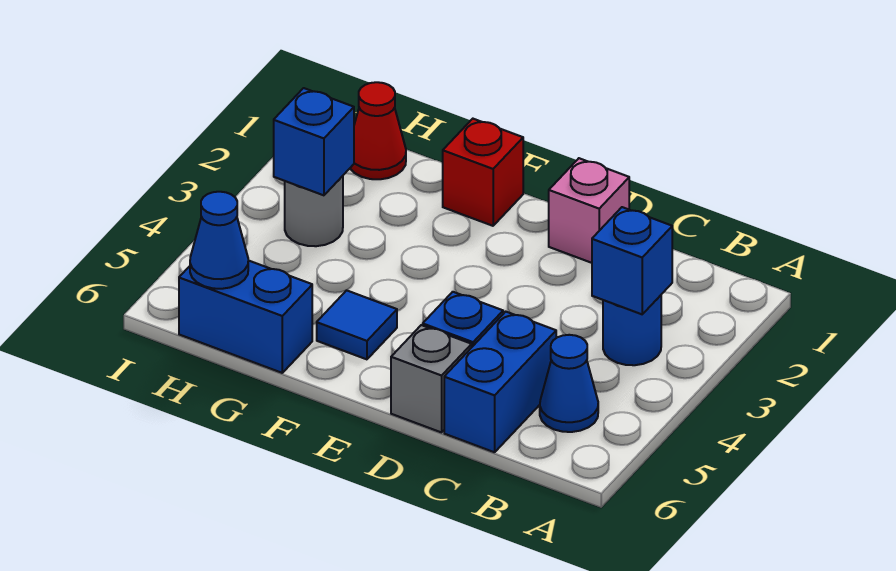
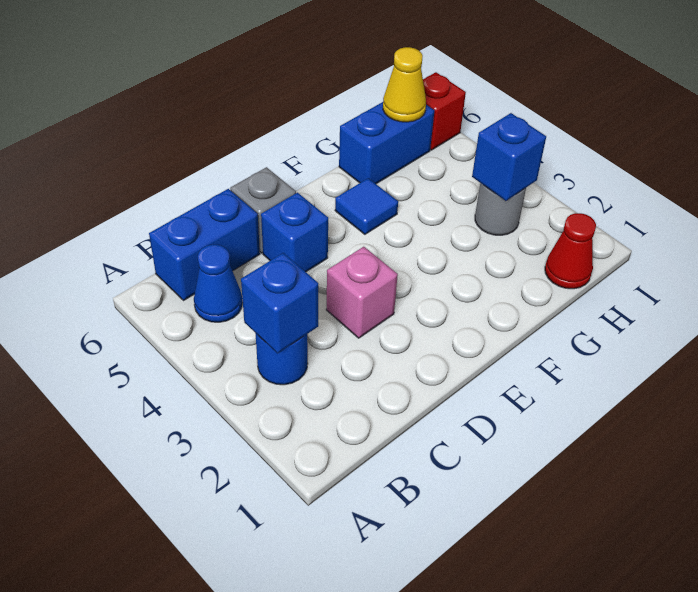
blue brick C5:C6 level 1 -> blue brick B6:C6 level 1
pink brick D1 level 1 -> pink brick D3 level 1
red brick F1 level 1 -> red brick I6 level 1
blue cone H6 level 2 -> yellow cone H6 level 2

